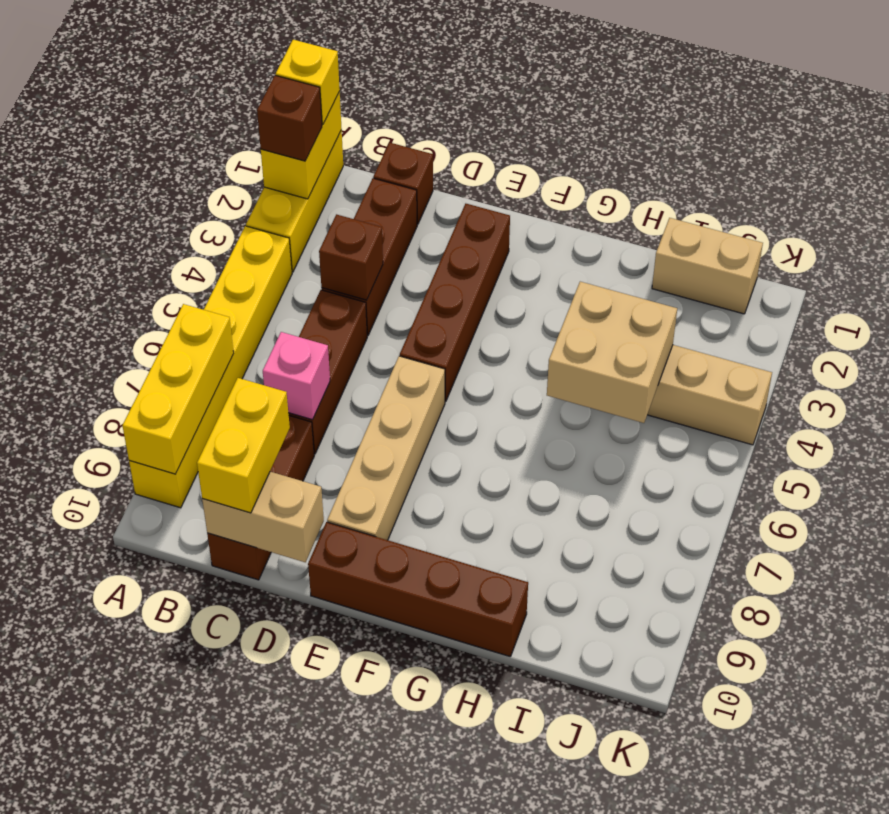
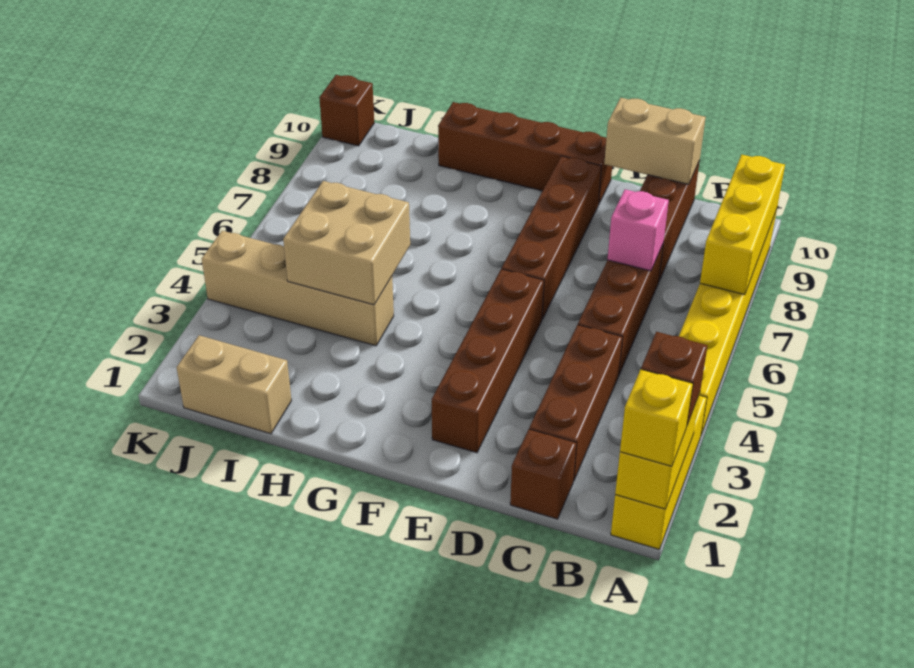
brown brick C4 level 2 -> brown brick K10 level 1
yellow brick C9:C10 level 3 -> none
tan brick E6:E9 level 1 -> brown brick E6:E9 level 1

